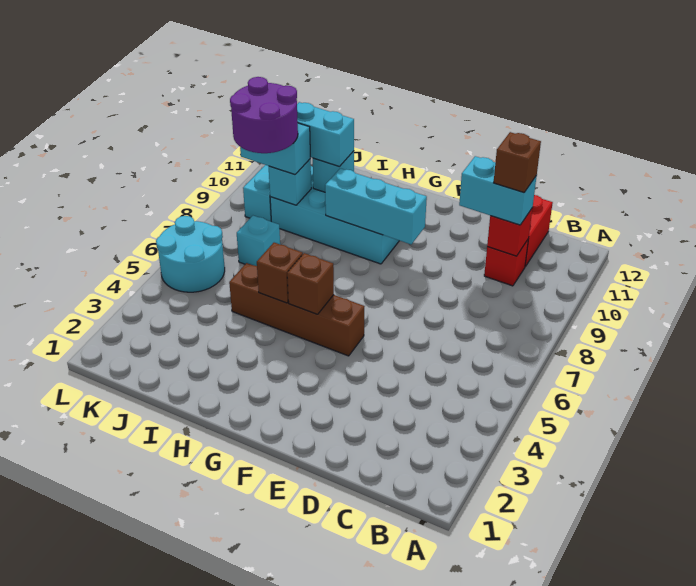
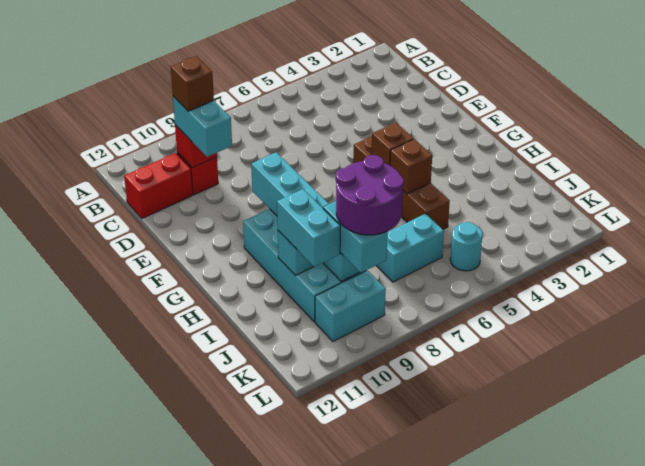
cyan brick J7 level 1 -> cyan brick J6:J7 level 1
cyan round brick K5:L6 level 1 -> cyan round brick K5 level 1

